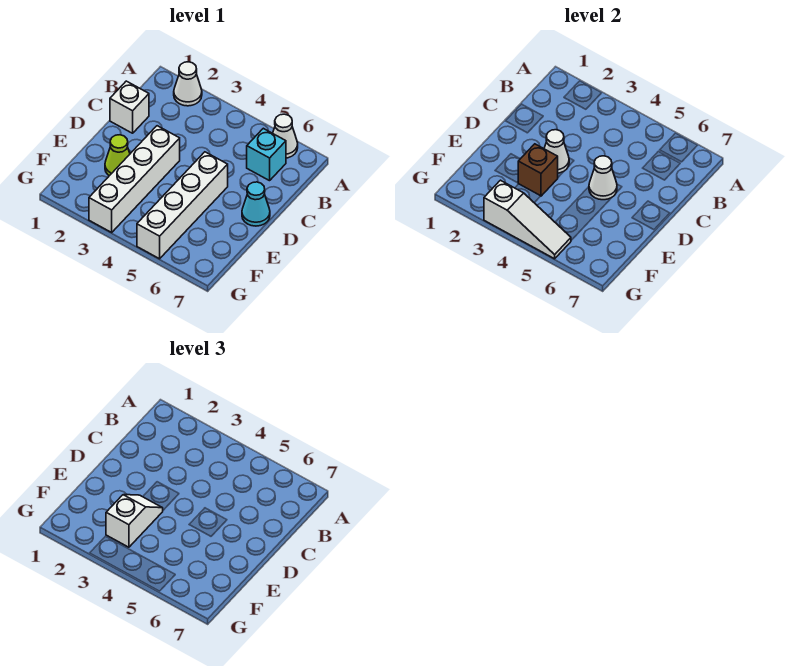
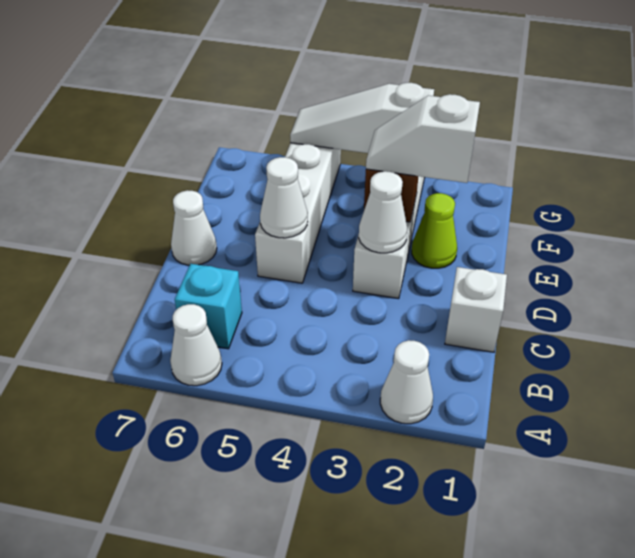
cyan cone D7 level 1 -> white cone D7 level 1
white slope E3:F3 level 3 top F -> white slope E2:E3 level 3 top 2

